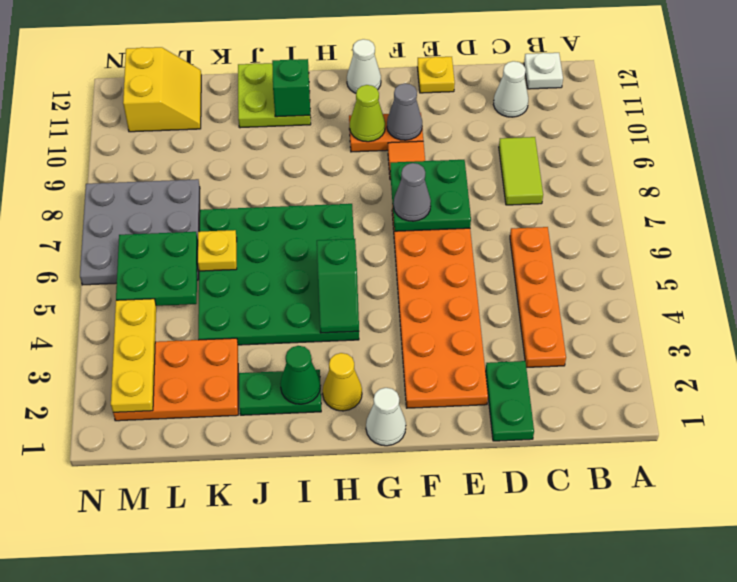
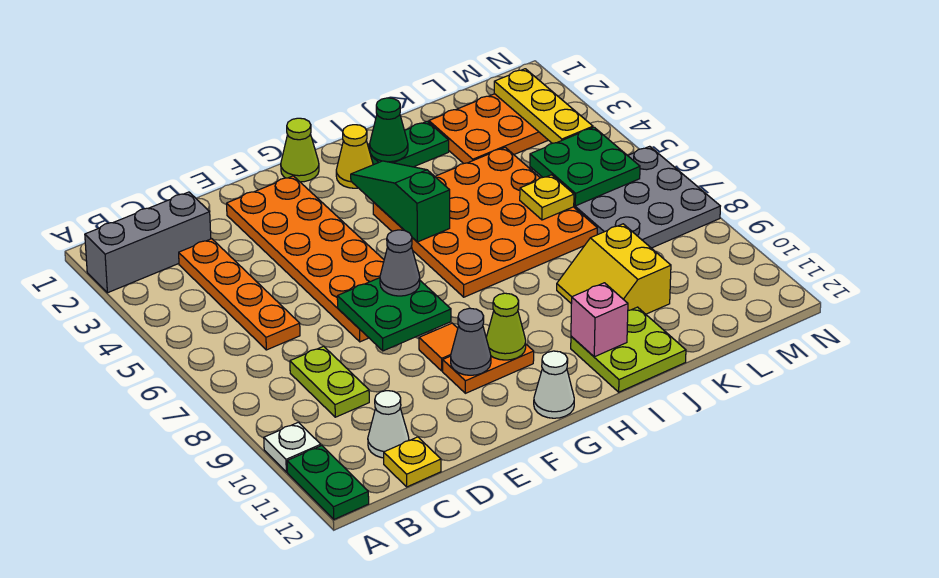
none -> grey brick A2:C2 level 1
white plate B12 level 1 -> white plate A10 level 1
lime tile C8:C9 level 1 -> lime plate C8:C9 level 1
green plate D1:D2 level 1 -> green plate A11:A12 level 1
yellow plate E12 level 1 -> yellow plate C12 level 1
white cone G1 level 1 -> lime cone G1 level 1
green plate H4:K7 level 1 -> orange plate H4:K7 level 1
green slope H4:H5 level 2 top 5 -> green slope H3:H5 level 2 top 5
green brick I11 level 2 -> pink brick I11 level 2
yellow slope L11:M12 level 1 top M -> yellow slope J9:K10 level 1 top K

